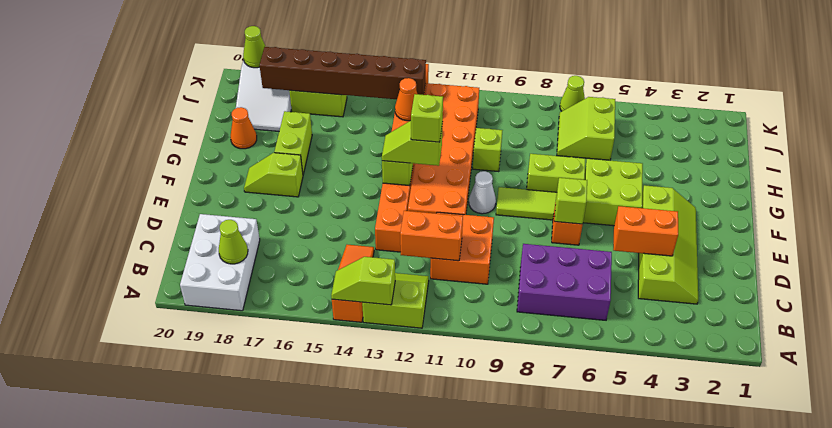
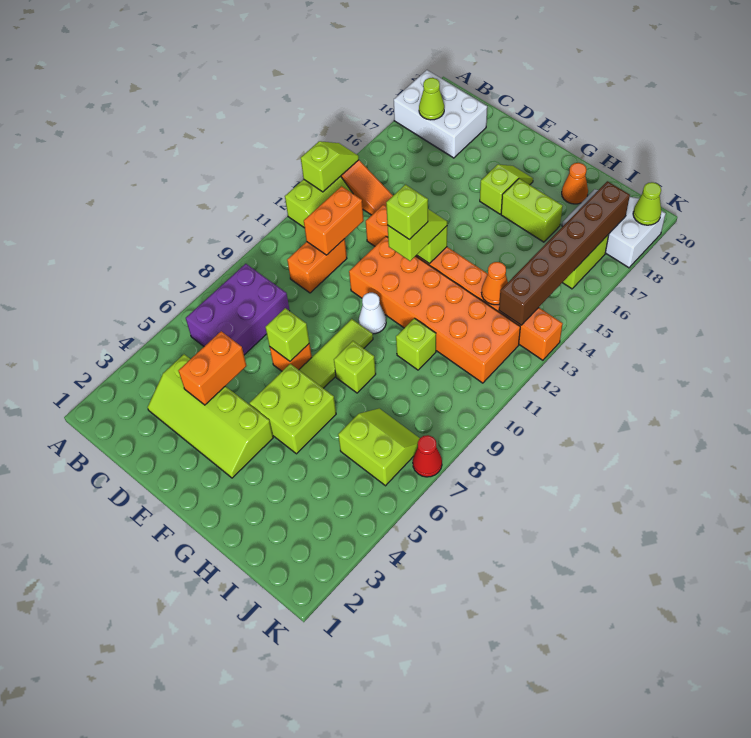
orange brick C10:D11 level 1 -> orange brick C10:C11 level 1
lime brick G7:G8 level 1 -> lime brick G8 level 1
lime cone K7 level 1 -> red cone K7 level 1

